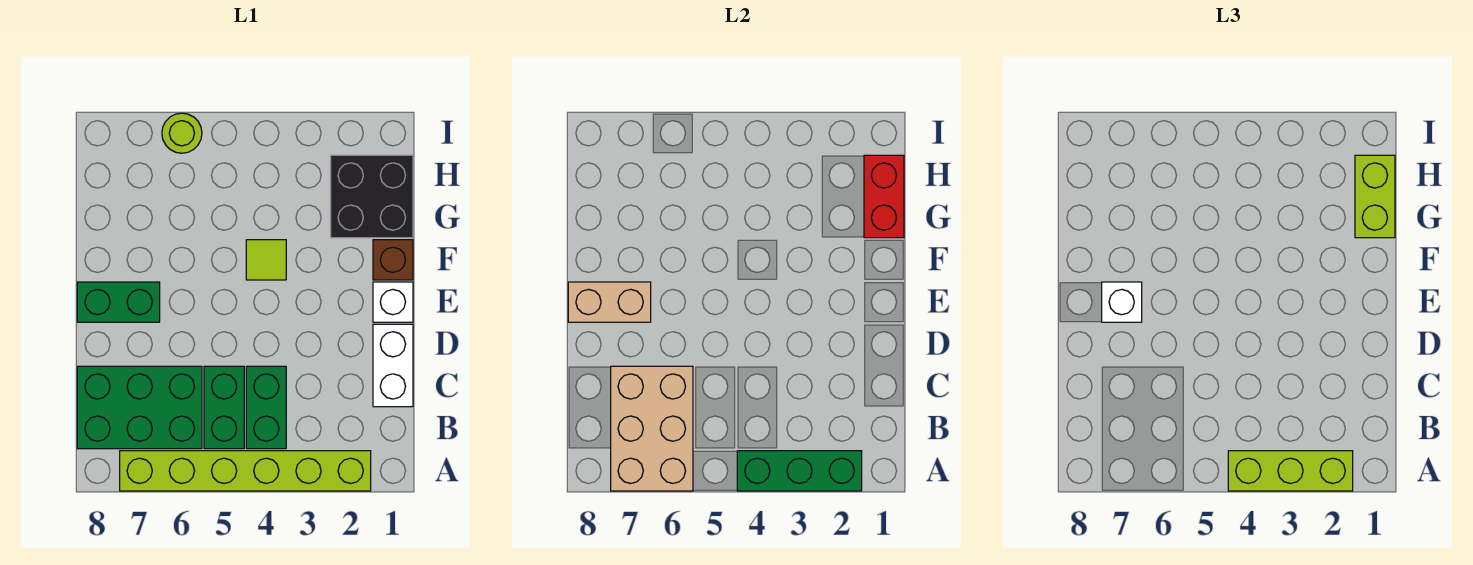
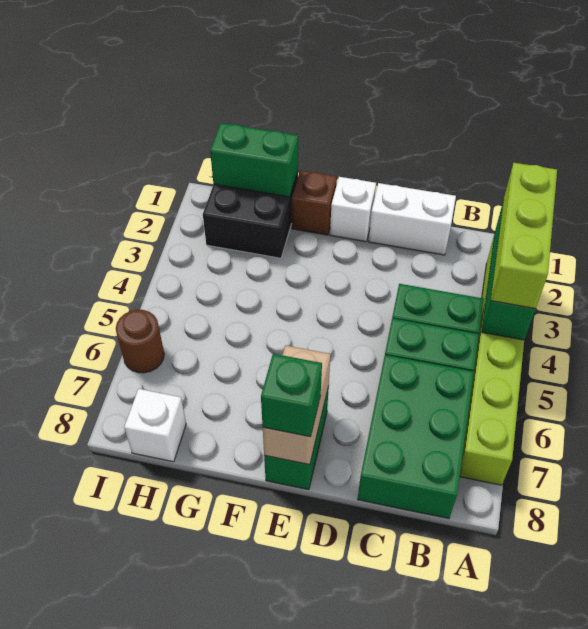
tan brick A6:C7 level 2 -> none
white brick E7 level 3 -> white brick H8 level 1
none -> green brick E8 level 3
lime tile F4 level 1 -> none
red brick G1:H1 level 2 -> green brick G1:H1 level 2
lime brick G1:H1 level 3 -> none
lime round brick I6 level 1 -> brown round brick I6 level 1

